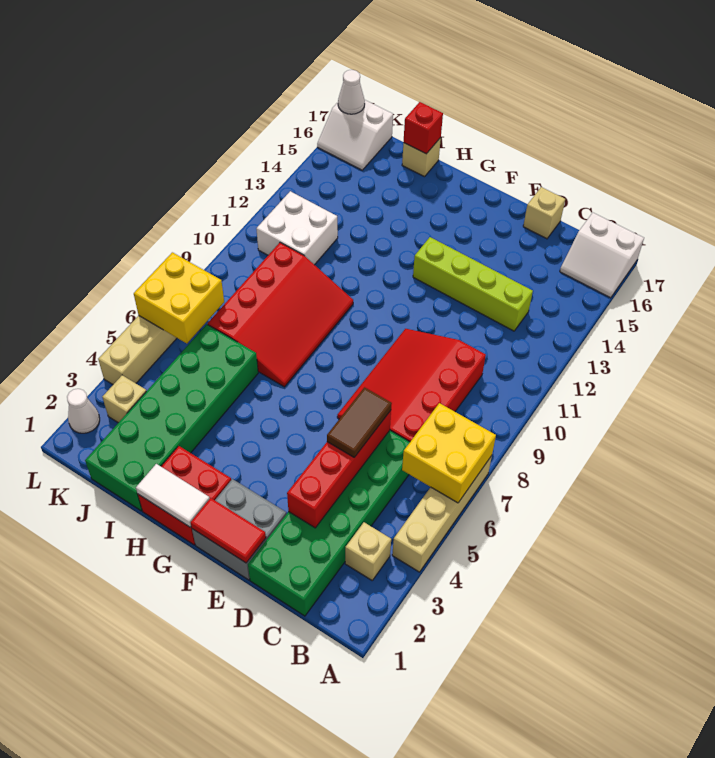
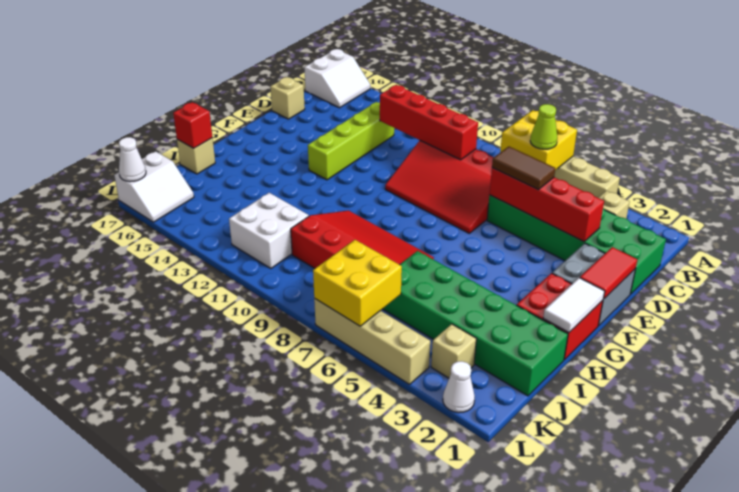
none -> lime cone B6 level 3
none -> red brick C9:C12 level 2

